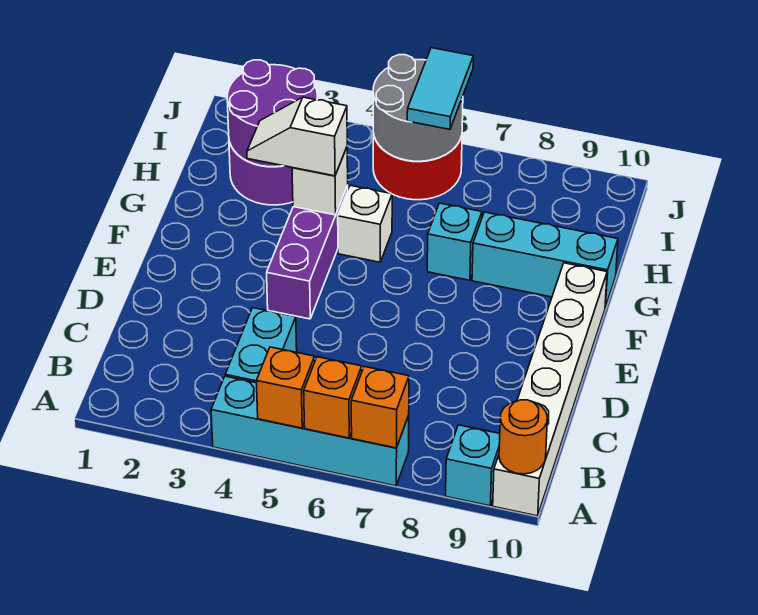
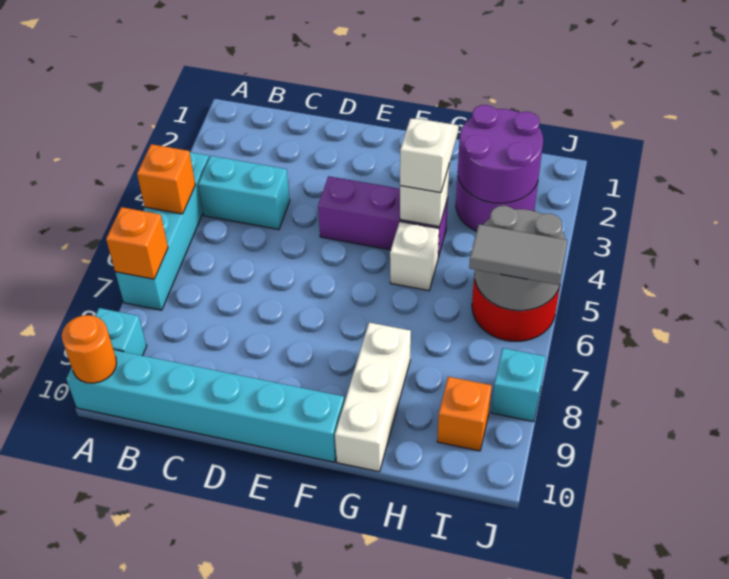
orange brick A6 level 2 -> orange brick I9 level 1
white brick A10:F10 level 1 -> cyan brick A10:F10 level 1
cyan brick G7 level 1 -> cyan brick J8 level 1
cyan brick G8:G10 level 1 -> white brick G8:G10 level 1
cyan tile I6:J6 level 3 -> grey tile I6:J6 level 3

